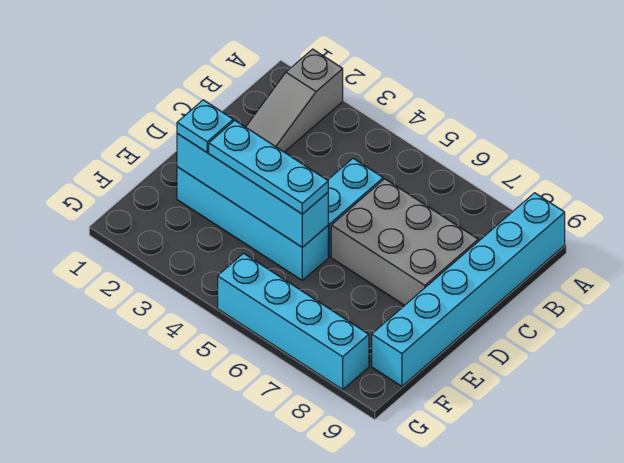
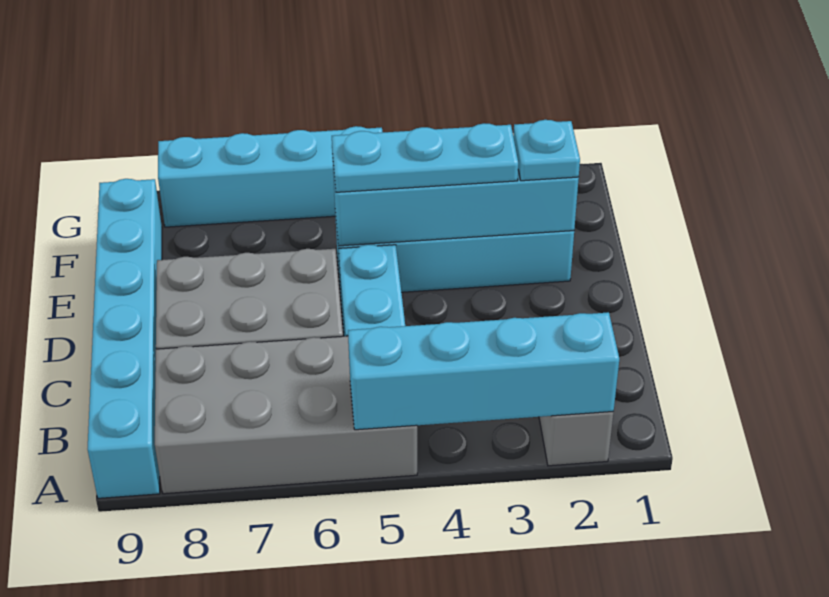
none -> cyan brick A2:A5 level 2
none -> grey brick A5:B8 level 1

